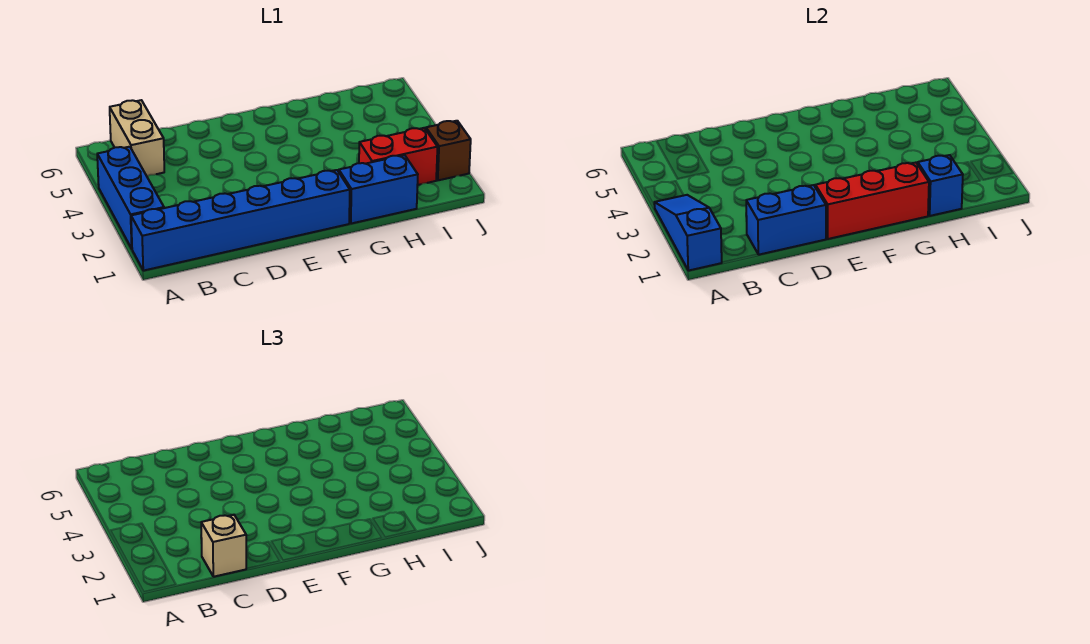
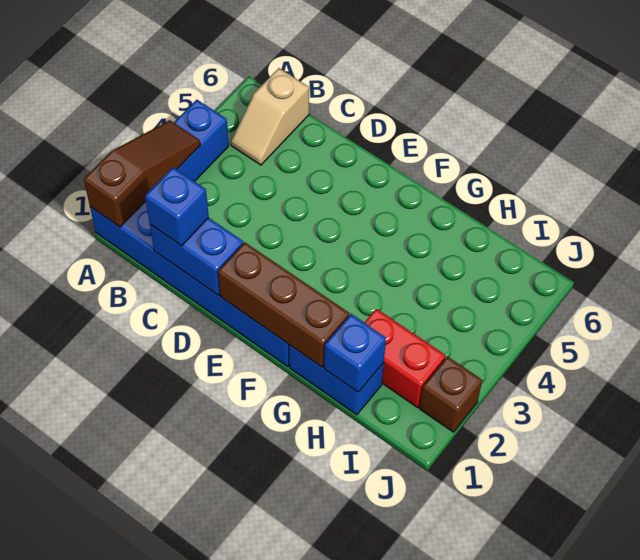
blue slope A1:A3 level 2 top 1 -> brown slope A1:A3 level 2 top 1
tan brick B5:B6 level 1 -> tan slope B5:B6 level 1 top 6
tan brick C1 level 3 -> blue brick C1 level 3
red brick E1:G1 level 2 -> brown brick E1:G1 level 2

